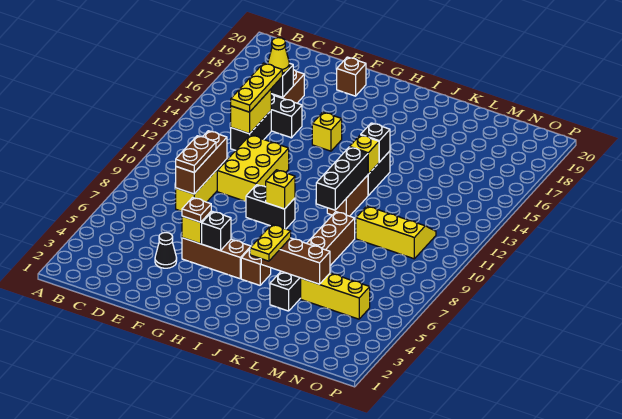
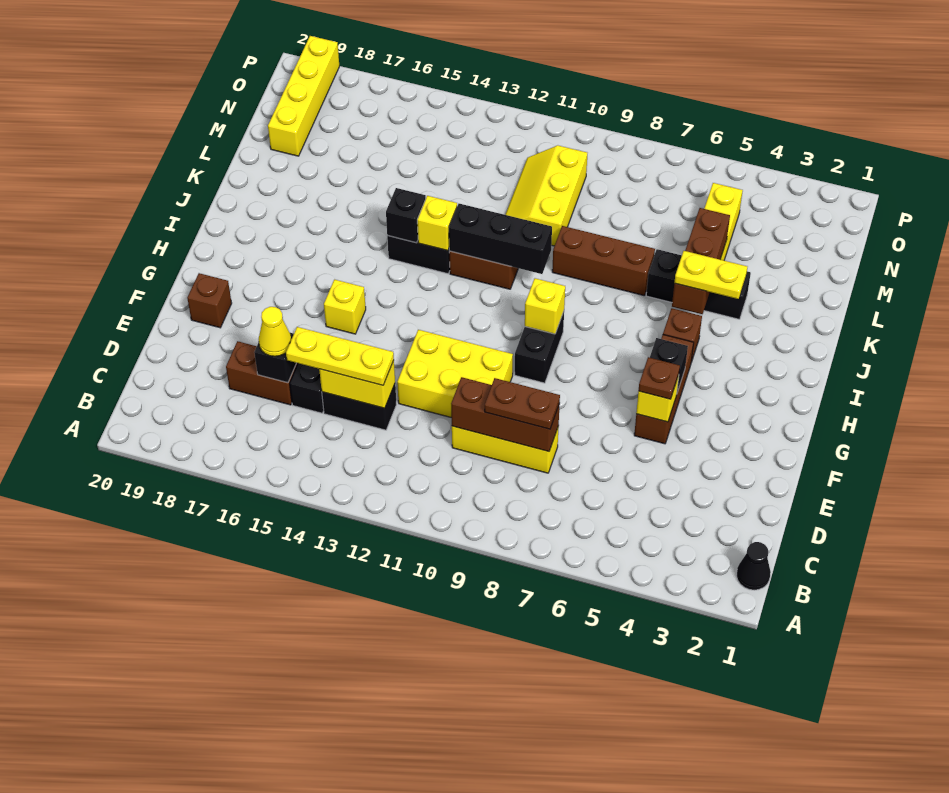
black cone E4 level 1 -> black cone B1 level 1
none -> yellow brick M19:P19 level 1

